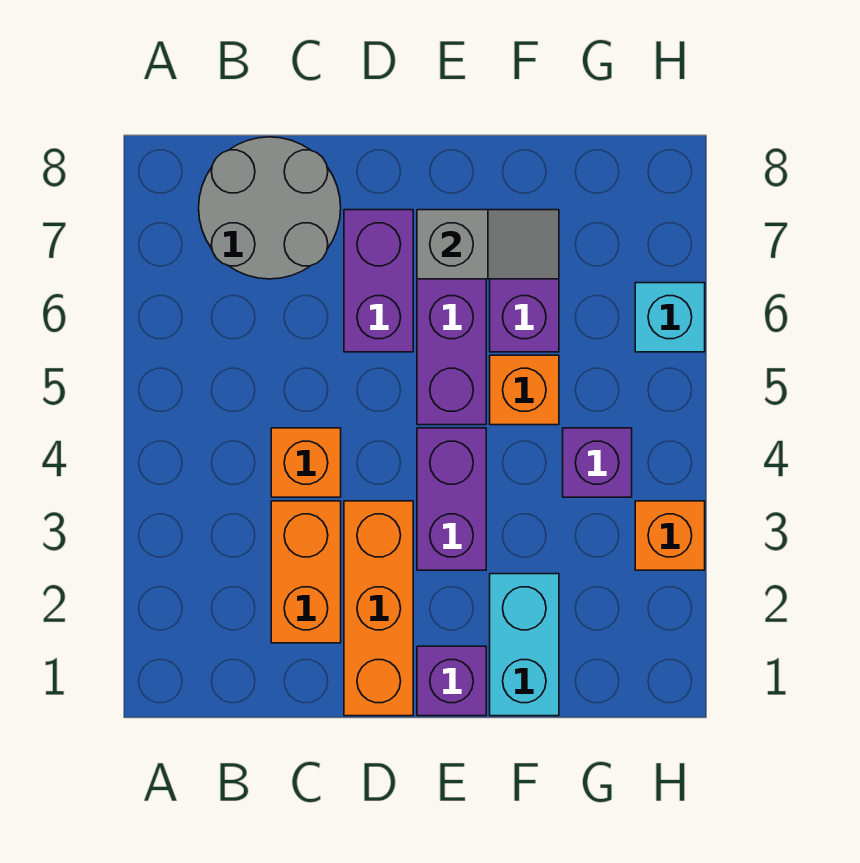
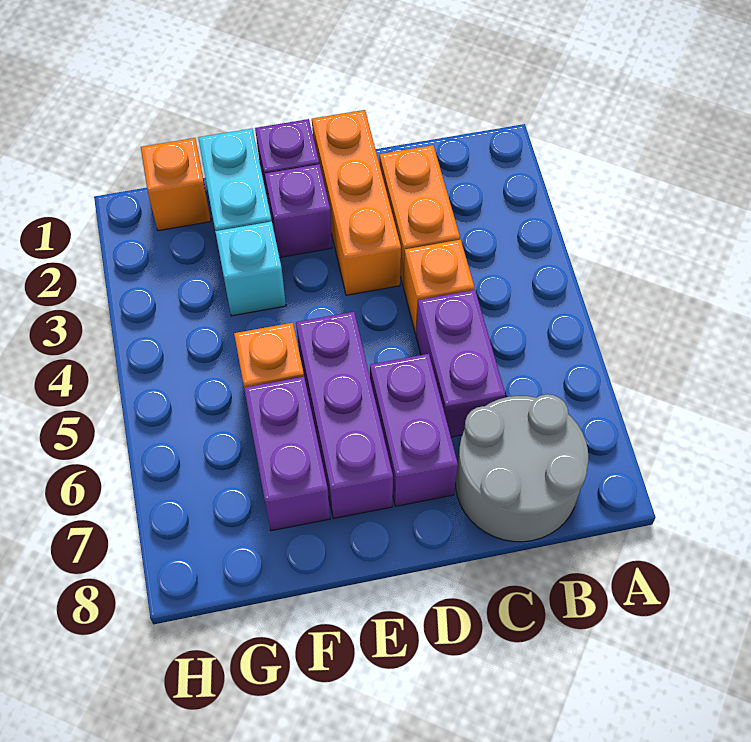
purple brick E3:E4 level 1 -> purple brick C5:C6 level 1
grey slope E7:F7 level 2 top E -> none
purple brick G4 level 1 -> purple brick E2 level 1
orange brick H3 level 1 -> orange brick G1 level 1
cyan brick H6 level 1 -> cyan brick F3 level 1

